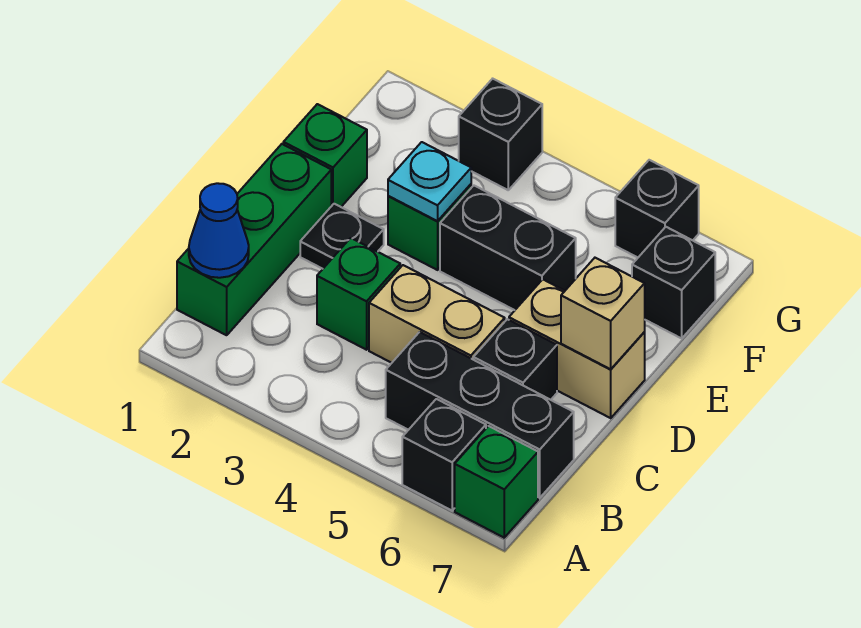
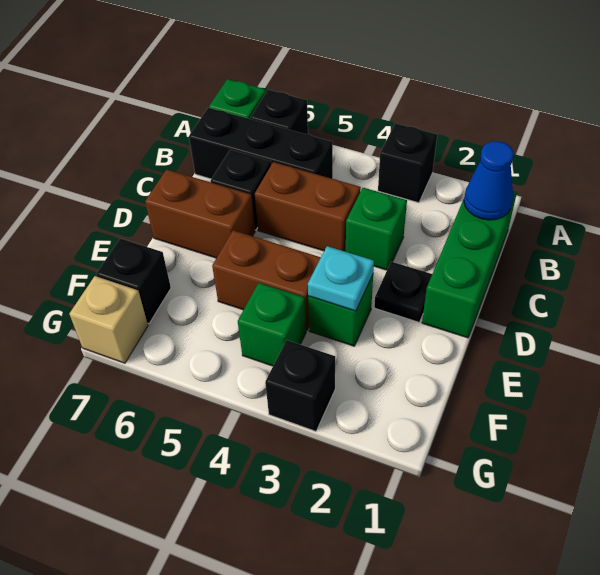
tan brick C4:C5 level 1 -> brown brick C4:C5 level 1
tan brick D6:D7 level 1 -> brown brick D6:D7 level 1
tan brick D7 level 2 -> tan brick G7 level 1
green brick E1 level 1 -> green brick F4 level 1
black brick E4:E5 level 1 -> brown brick E4:E5 level 1
black brick G6 level 1 -> black brick A3 level 1

